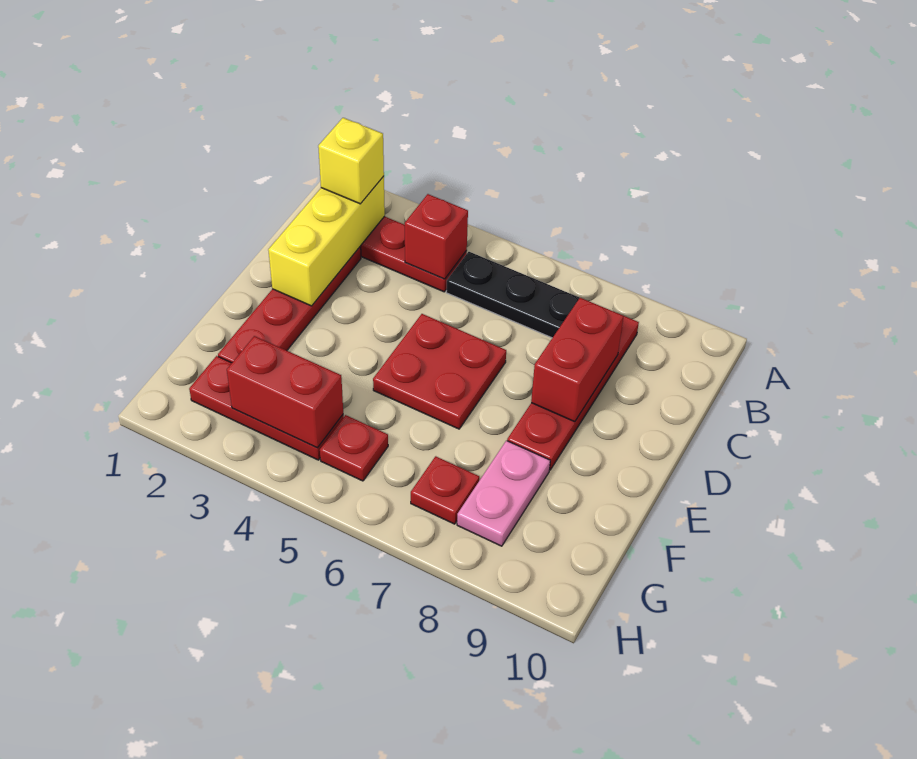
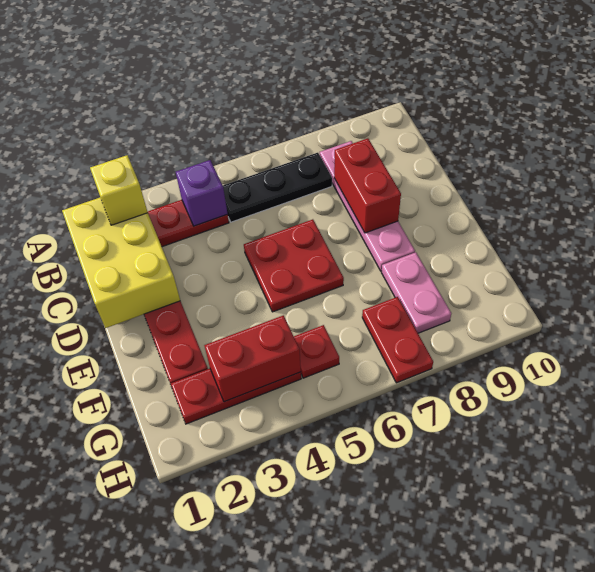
yellow brick B2:D2 level 2 -> yellow brick B1:D2 level 2
red brick B4 level 2 -> purple brick B4 level 2
red plate B8:E8 level 1 -> pink plate B8:E8 level 1
red plate G7 level 1 -> red plate G7:H7 level 1

